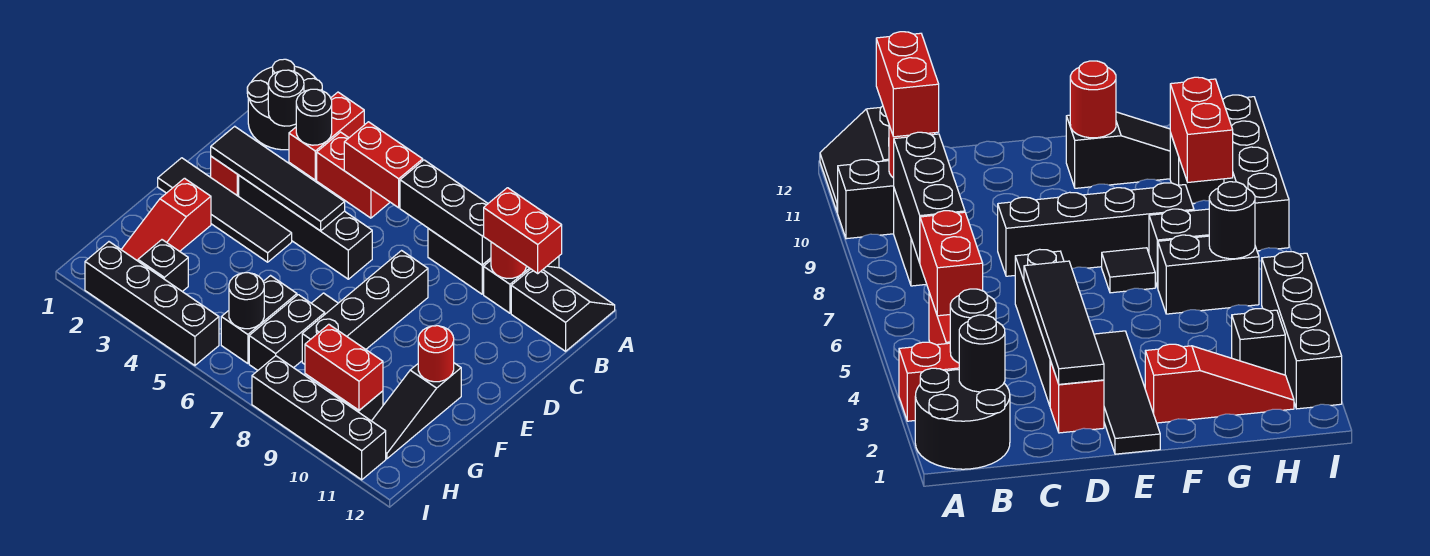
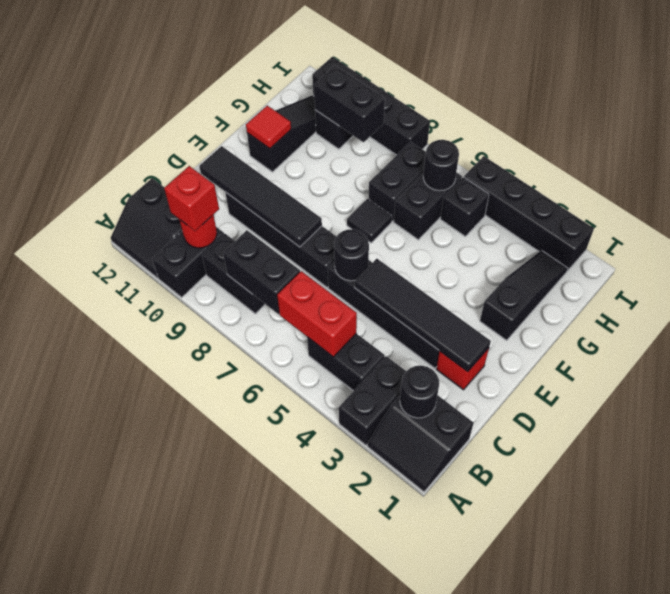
black round brick A1:B2 level 1 -> black slope A1:B2 level 1 top B
red brick A3:B3 level 1 -> black brick A3:B3 level 1
black round brick B3 level 2 -> black round brick D6 level 2
red brick B4:B5 level 1 -> black brick B4:B5 level 1
black brick B7:B9 level 2 -> black brick B7:B8 level 2
red brick B10:B11 level 3 -> red brick B10 level 3
black brick D8:G8 level 1 -> black brick D7:D10 level 1
black tile E1:E4 level 1 -> black tile D8:D11 level 2
red slope F2:H2 level 1 top F -> black slope F2:H2 level 1 top F
red round brick F11 level 2 -> red tile F11 level 2
black brick H3 level 1 -> black brick H5 level 1
red brick H9:H10 level 2 -> black brick H9:H10 level 2

